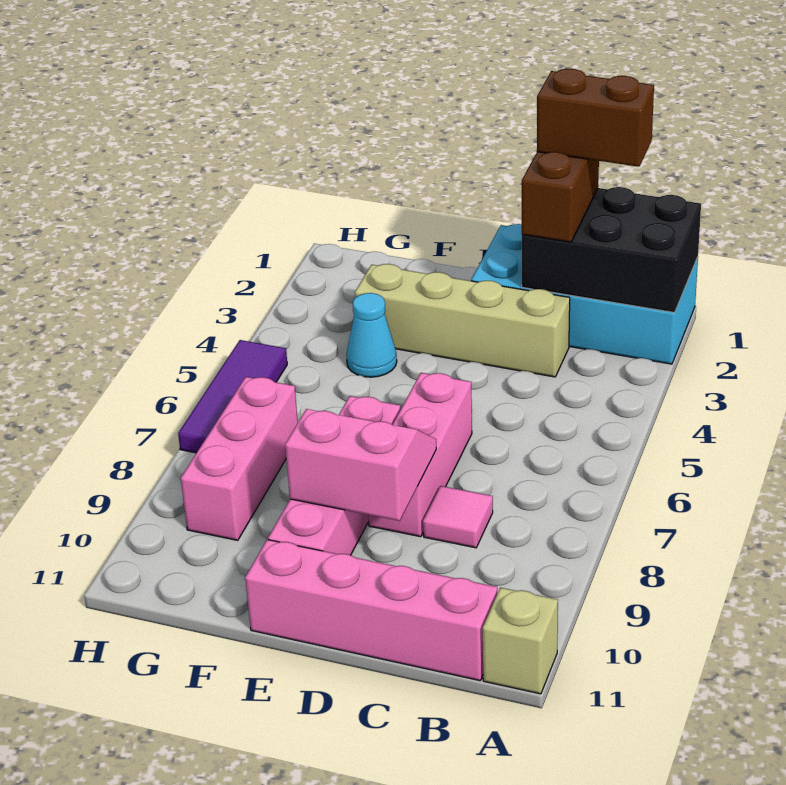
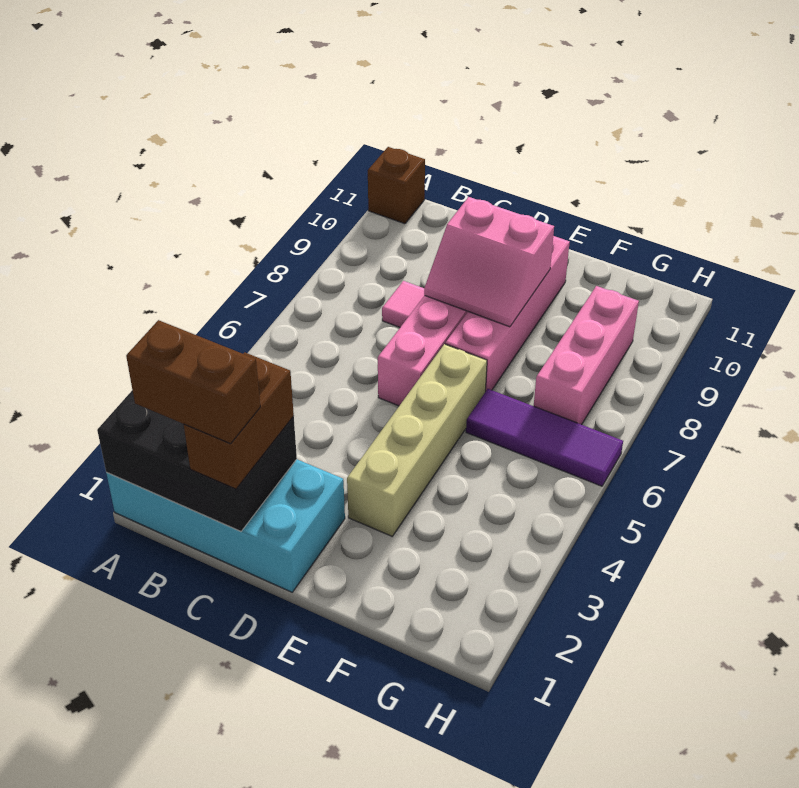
tan brick A11 level 1 -> brown brick A11 level 1
pink brick B11:E11 level 1 -> none
tan brick C3:F3 level 1 -> tan brick E3:E6 level 1
cyan cone F4 level 1 -> none
purple tile H5:H7 level 1 -> purple tile F6:H6 level 1

